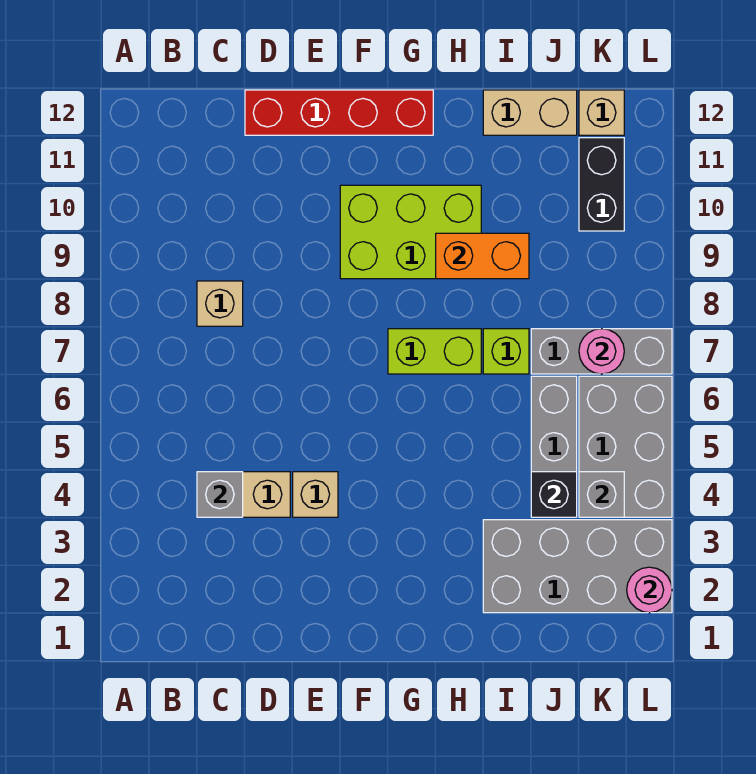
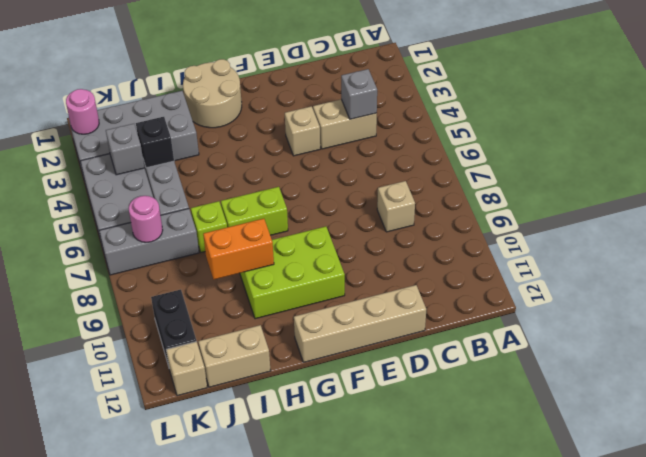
red brick D12:G12 level 1 -> tan brick D12:G12 level 1
none -> tan round brick G1:H2 level 1

